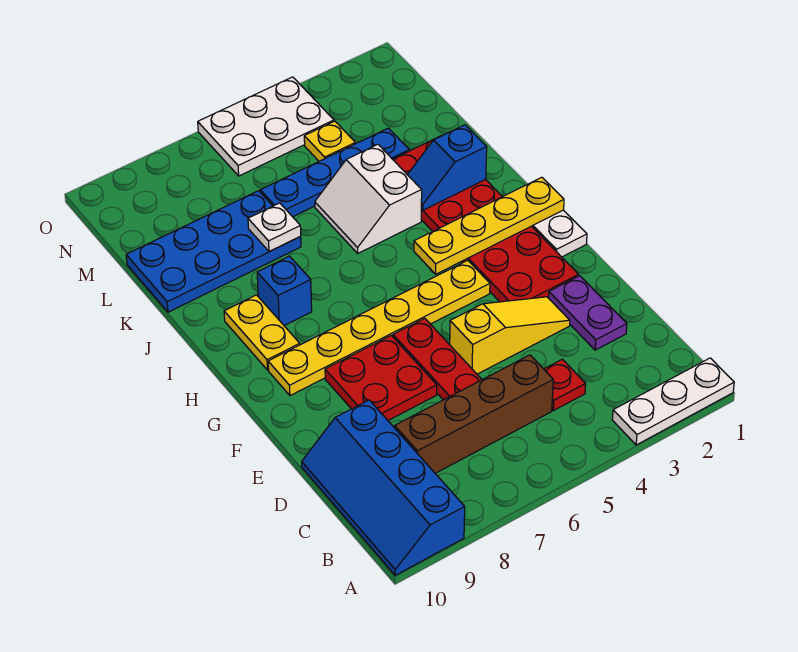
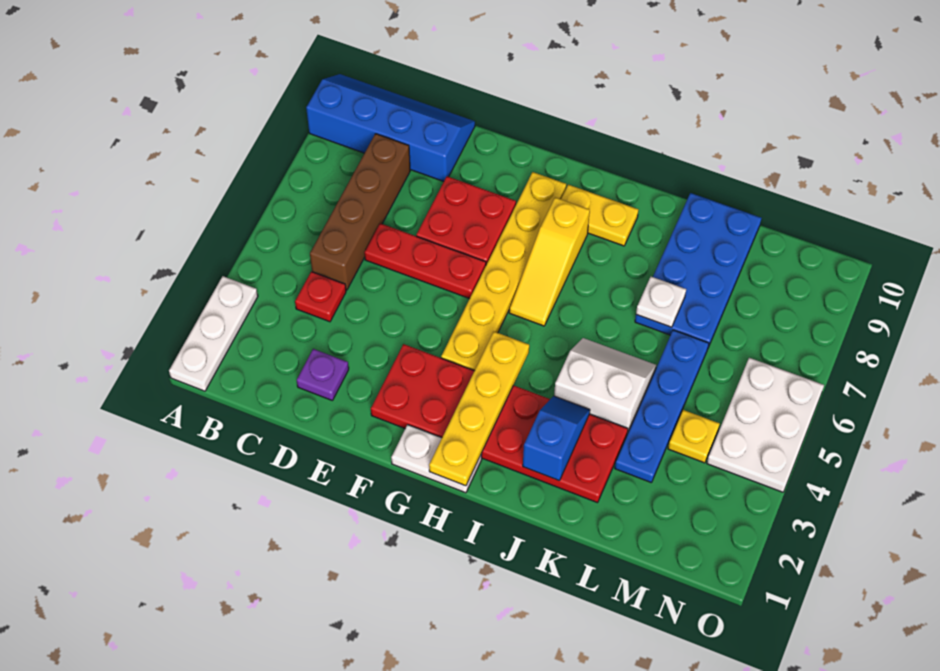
purple plate D2:E2 level 1 -> purple plate D2 level 1
yellow slope E3:E5 level 1 top 5 -> yellow slope H6:H8 level 1 top 8
blue brick I8 level 1 -> none

